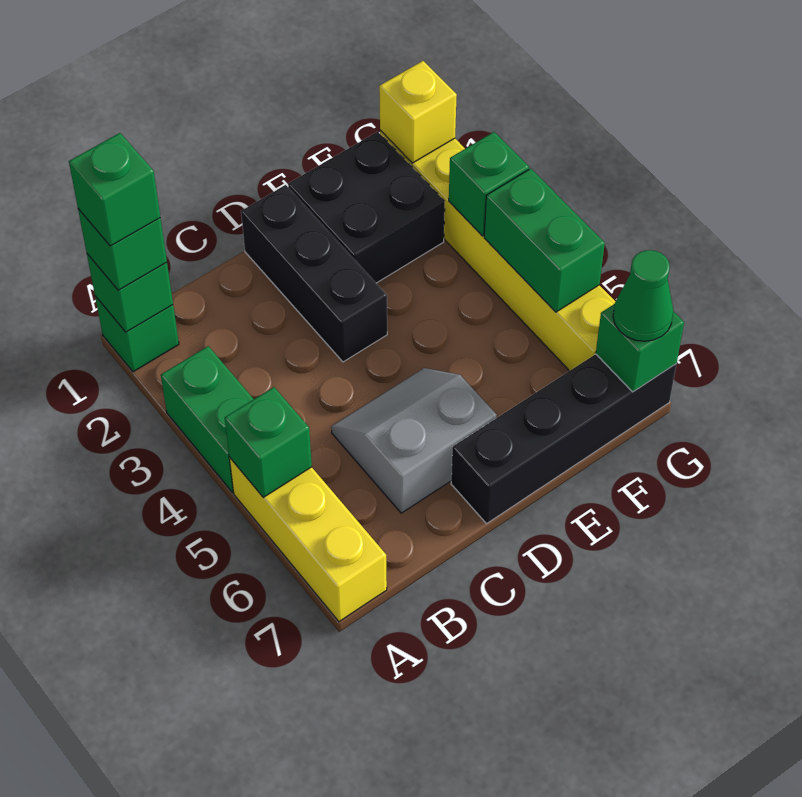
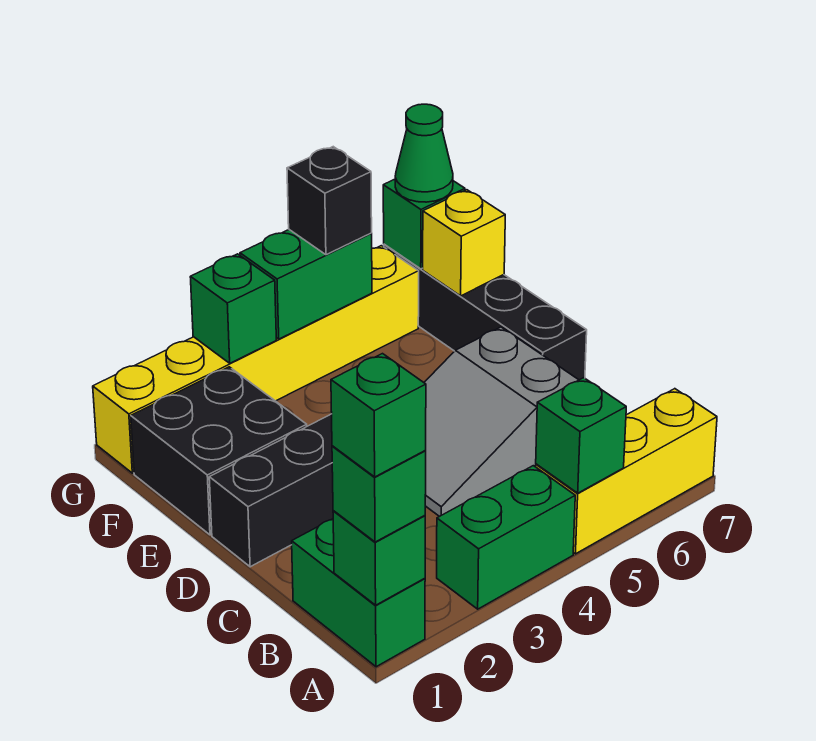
green brick A1 level 1 -> green brick A1:B1 level 1
grey slope C5:D6 level 1 top 6 -> grey slope C4:D6 level 1 top 6
yellow brick G1 level 2 -> yellow brick F7 level 2
none -> black brick G5 level 3

